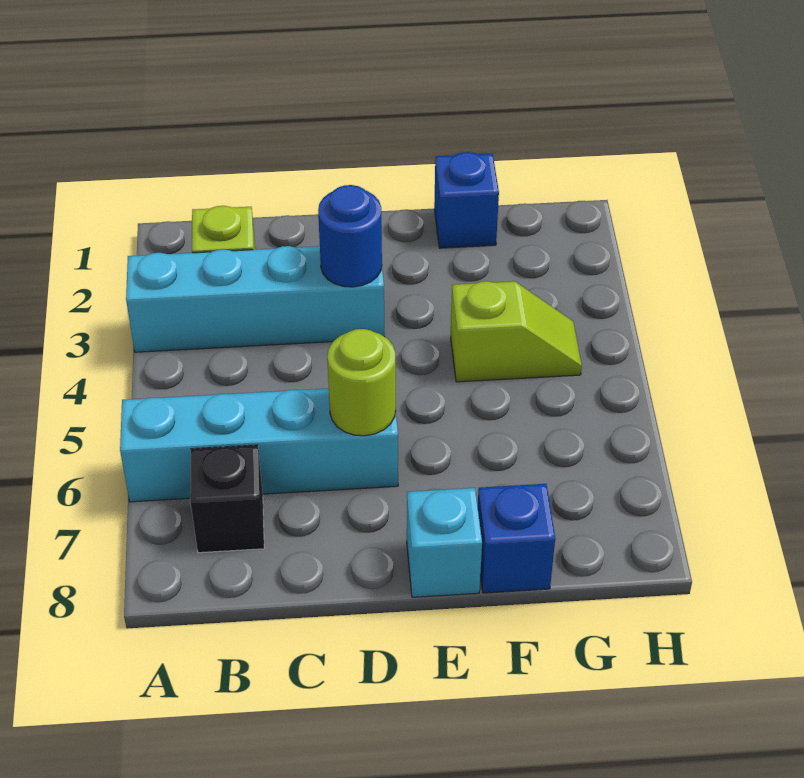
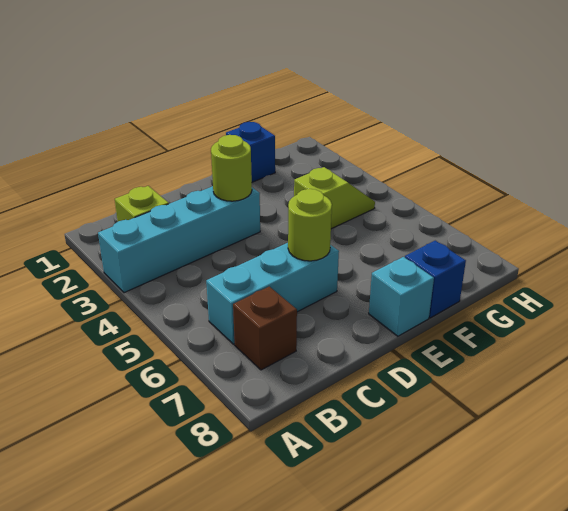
cyan brick A6:D6 level 1 -> cyan brick B6:D6 level 1
black brick B7 level 1 -> brown brick B7 level 1
blue round brick D3 level 2 -> lime round brick D3 level 2

